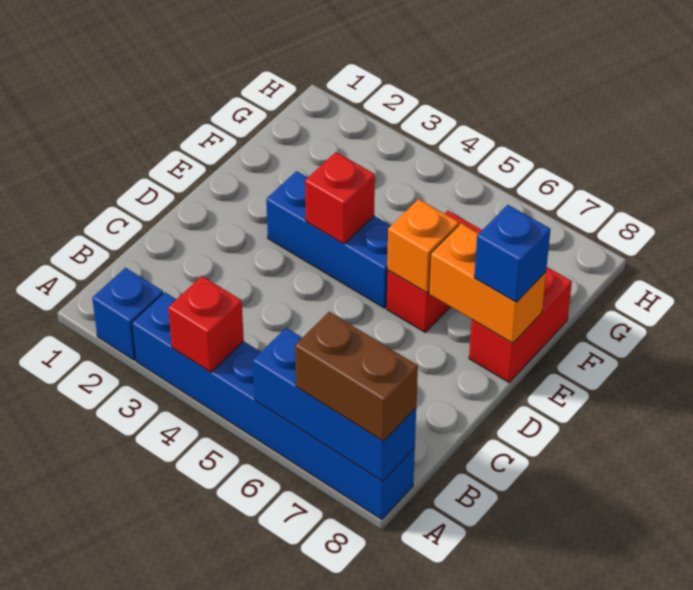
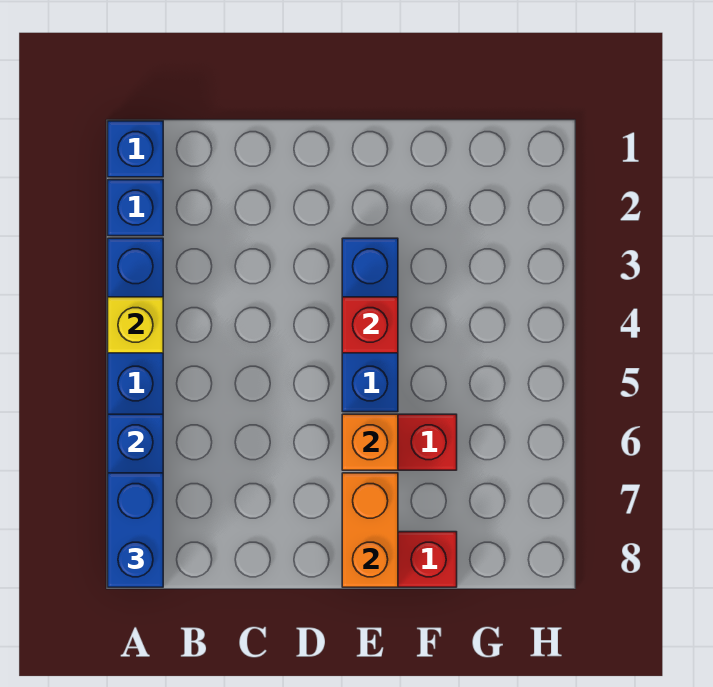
red brick A4 level 2 -> yellow brick A4 level 2
brown brick A7:A8 level 3 -> blue brick A7:A8 level 3
blue brick E8 level 3 -> blue brick A1 level 1

